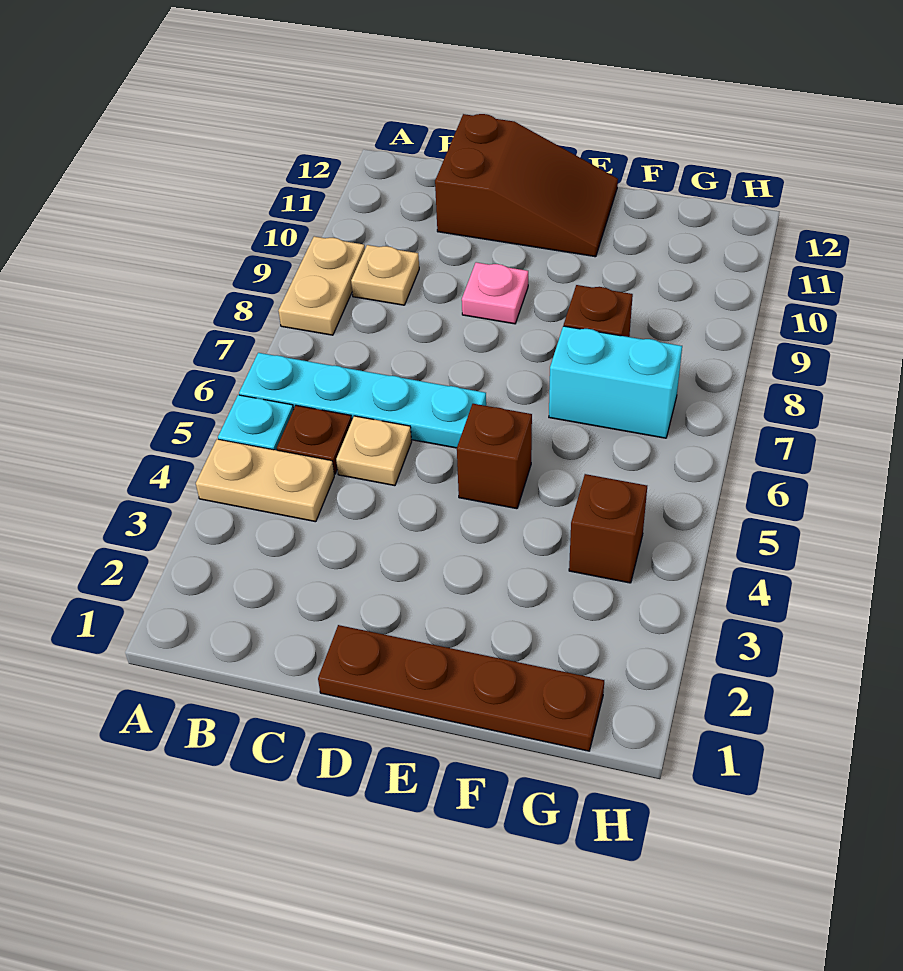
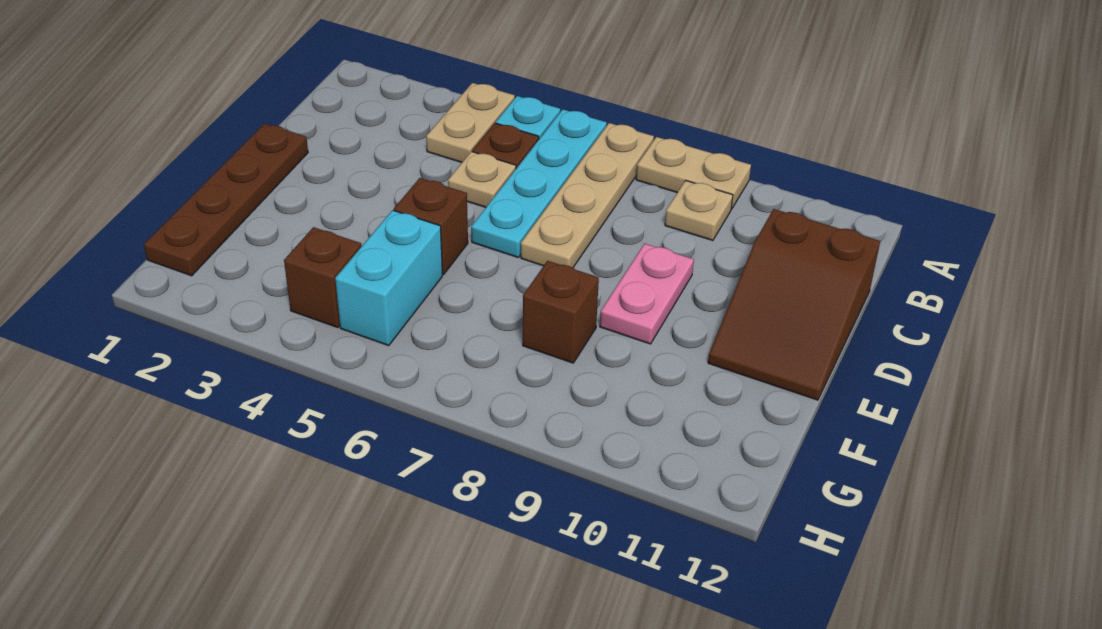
none -> tan plate A7:D7 level 1
pink plate D9 level 1 -> pink plate D9:E9 level 1
cyan brick F7:G7 level 1 -> cyan brick F5:G5 level 1

